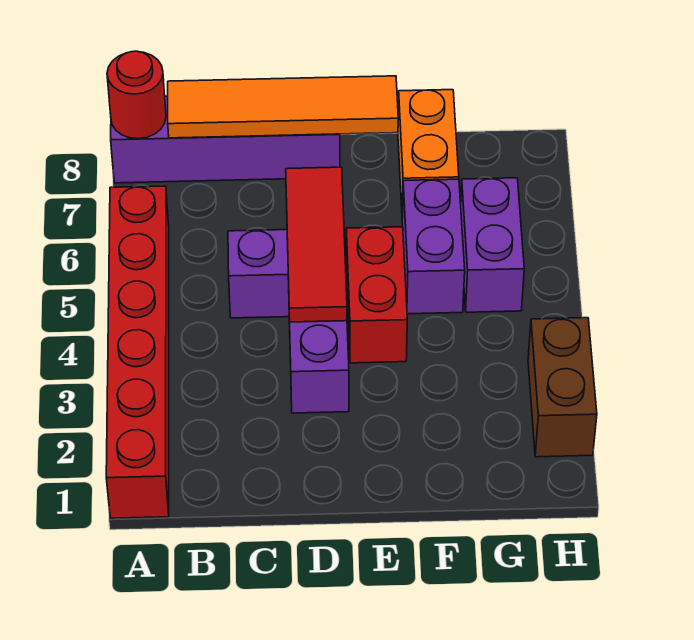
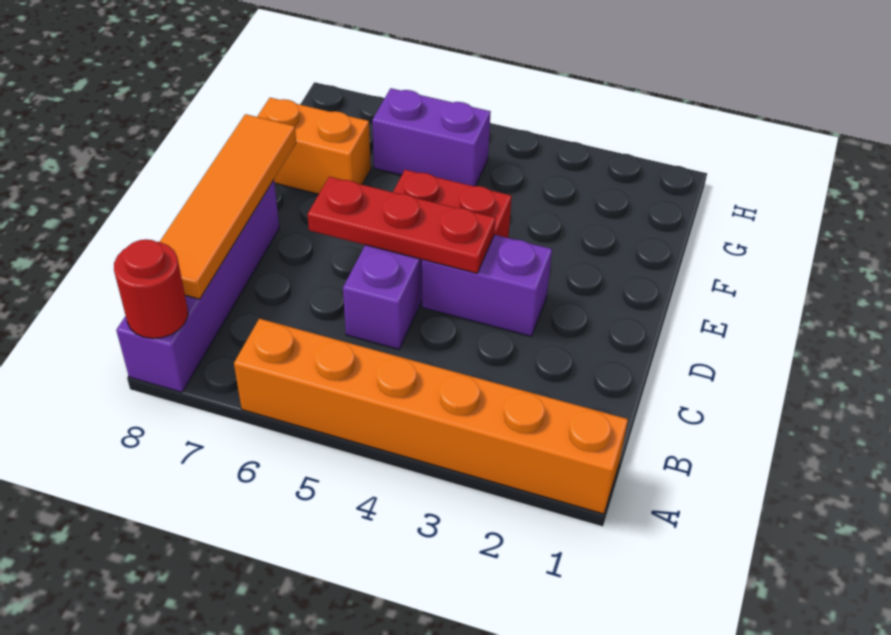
red brick A1:A6 level 1 -> orange brick A1:A6 level 1
red tile D4:D6 level 2 -> red plate D4:D6 level 2
purple brick F5:F6 level 1 -> none
brown brick H2:H3 level 1 -> none

